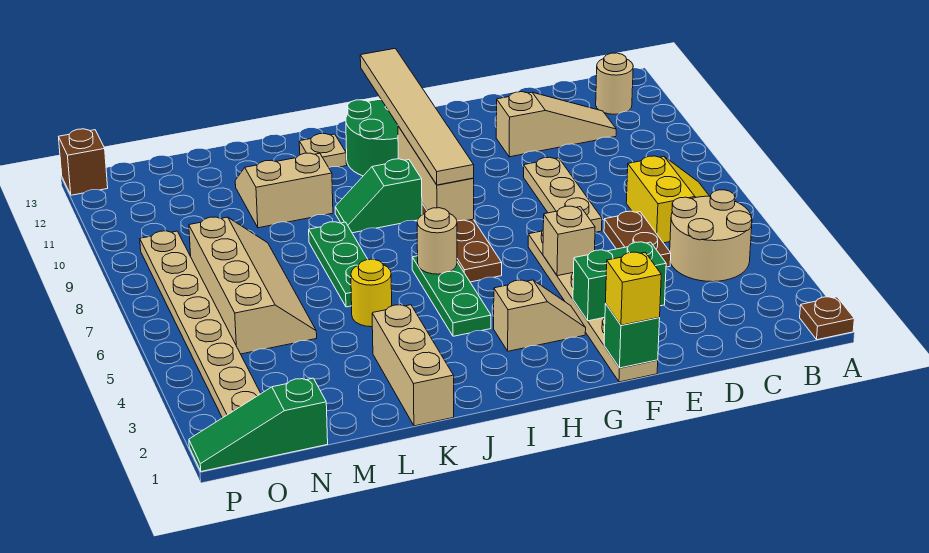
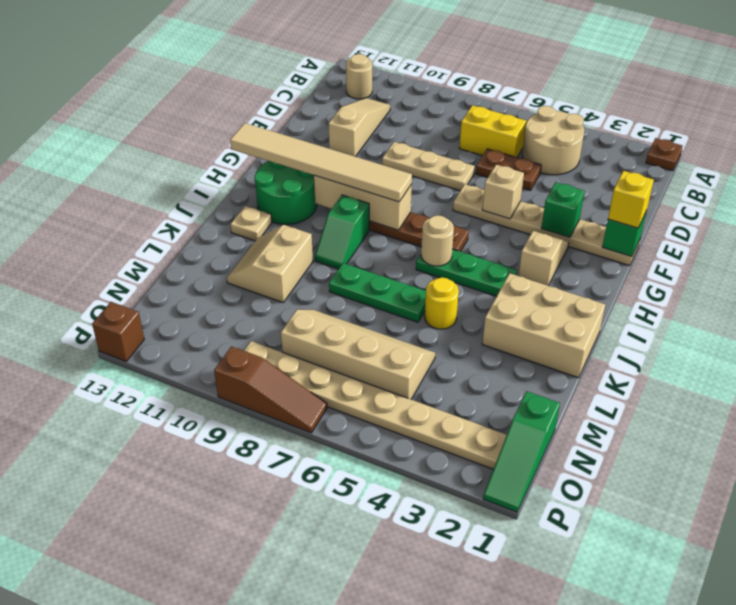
green brick E3:F3 level 2 -> green brick F3 level 2
tan brick K1:K3 level 1 -> tan brick J1:K3 level 1
none -> brown slope P7:P9 level 1 top 9

